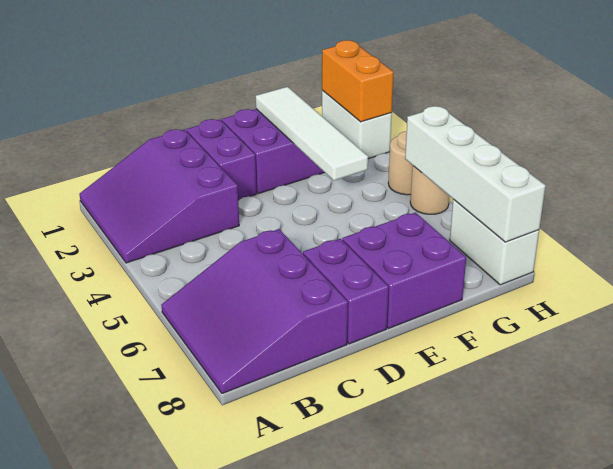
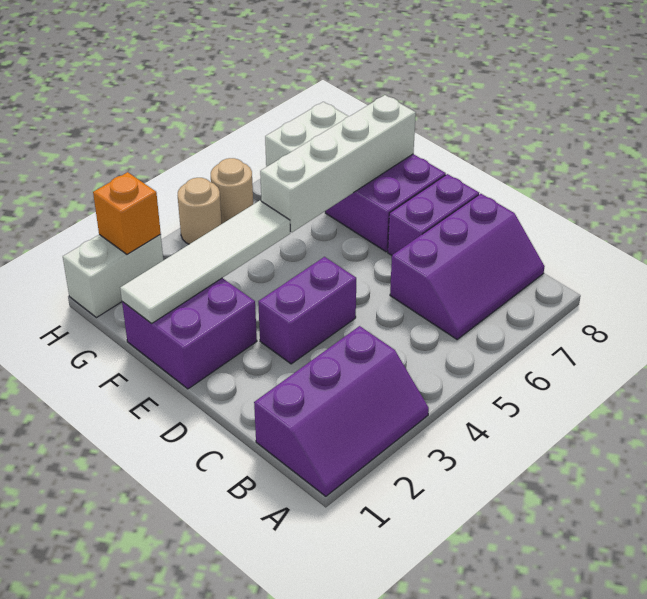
purple slope A1:C3 level 1 top C -> purple slope A1:B3 level 1 top B
purple slope A6:C8 level 1 top C -> purple slope B6:C8 level 1 top C
purple brick D1:D2 level 1 -> purple brick D3:D4 level 1
orange brick H1:H2 level 2 -> orange brick H2 level 2
white brick H5:H8 level 2 -> white brick F5:F8 level 2

